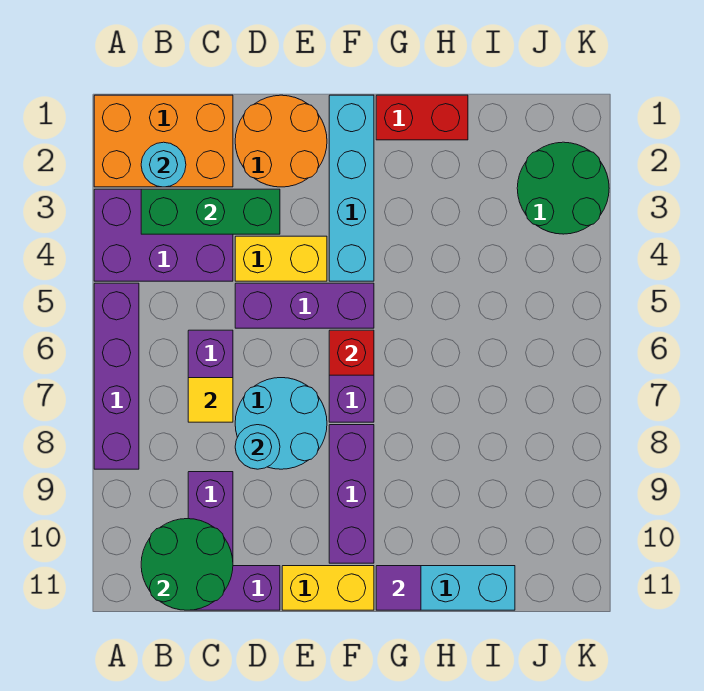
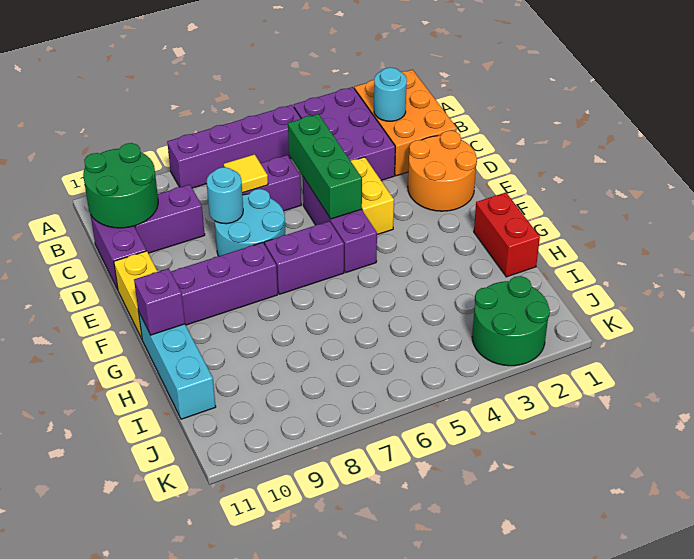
green brick B3:D3 level 2 -> green brick C5:E5 level 2
cyan brick F1:F4 level 1 -> none
red brick F6 level 2 -> none
purple tile G11 level 2 -> purple brick G11 level 2

